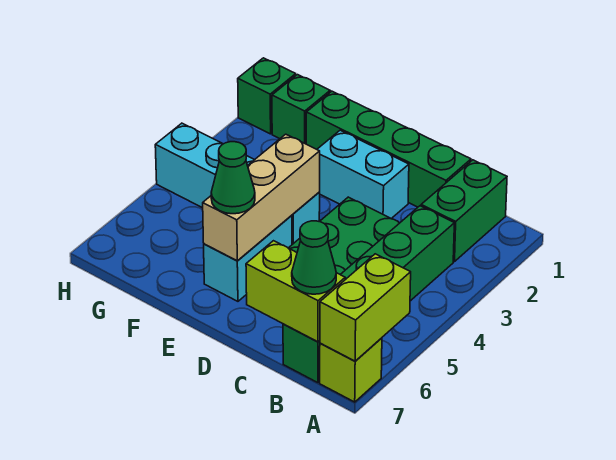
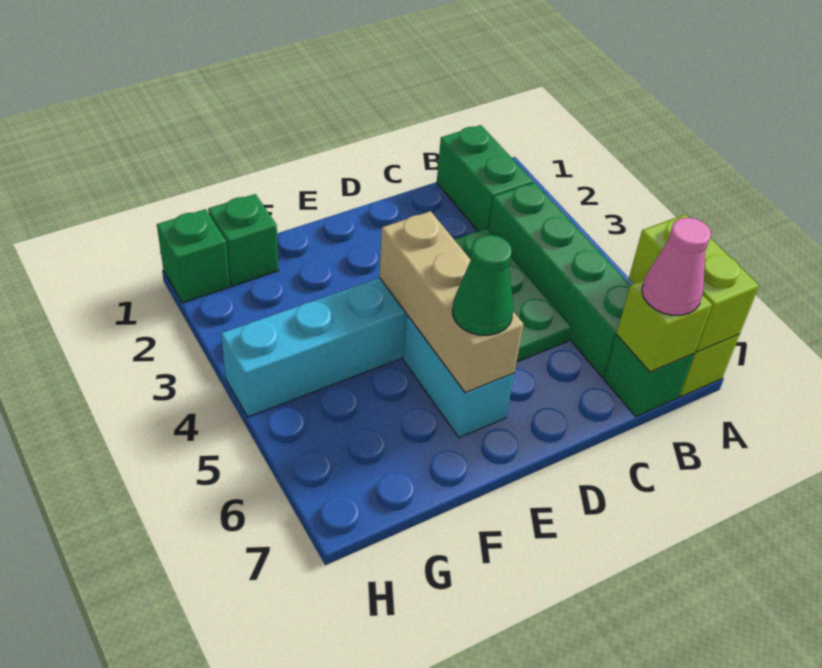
lime brick B7:C7 level 2 -> lime brick B7 level 2
green cone B7 level 3 -> pink cone B7 level 3
green brick C1:F1 level 1 -> none
cyan brick D2:E2 level 1 -> none

